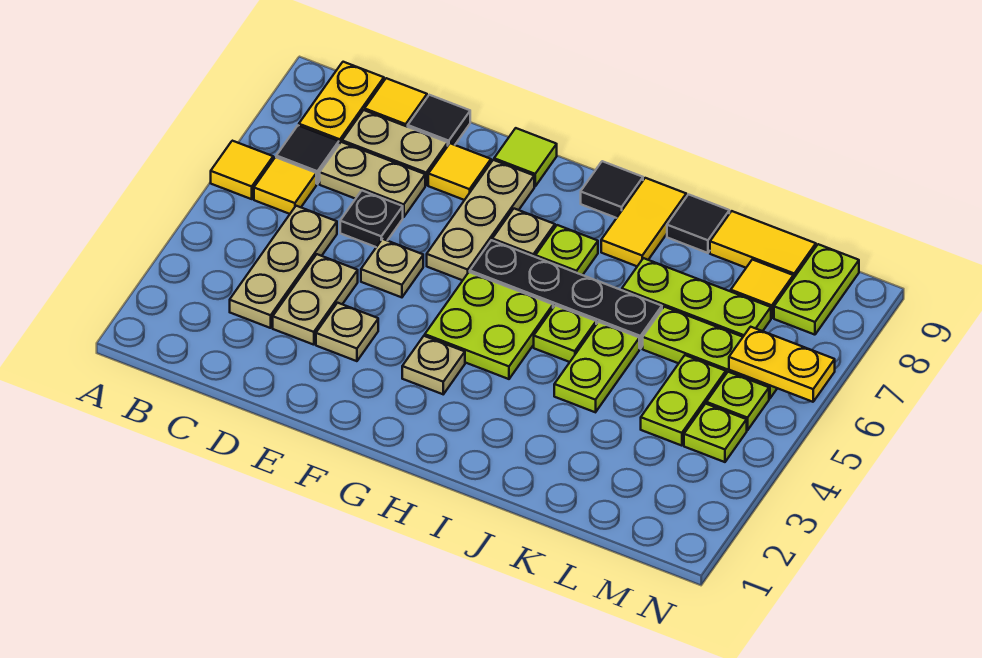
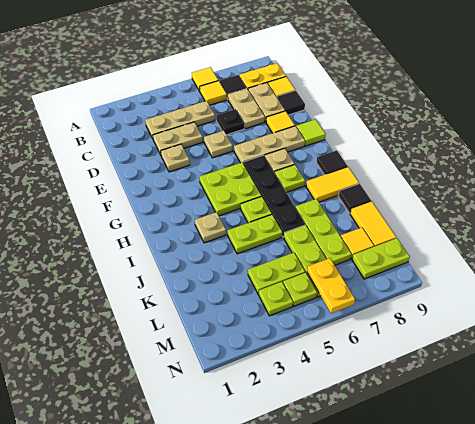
tan plate G3 level 1 -> tan plate I3 level 1

